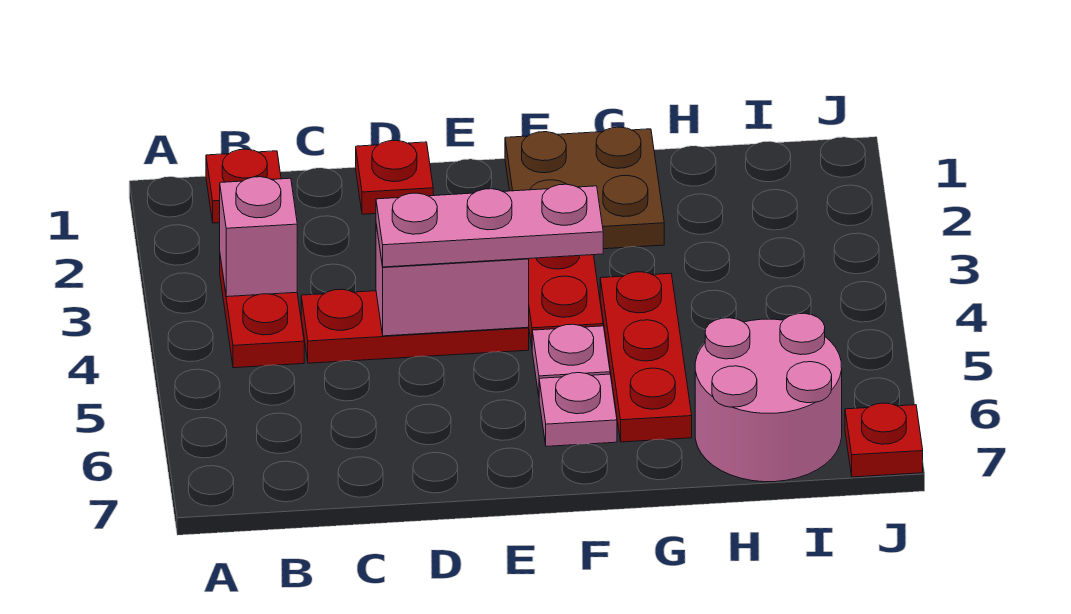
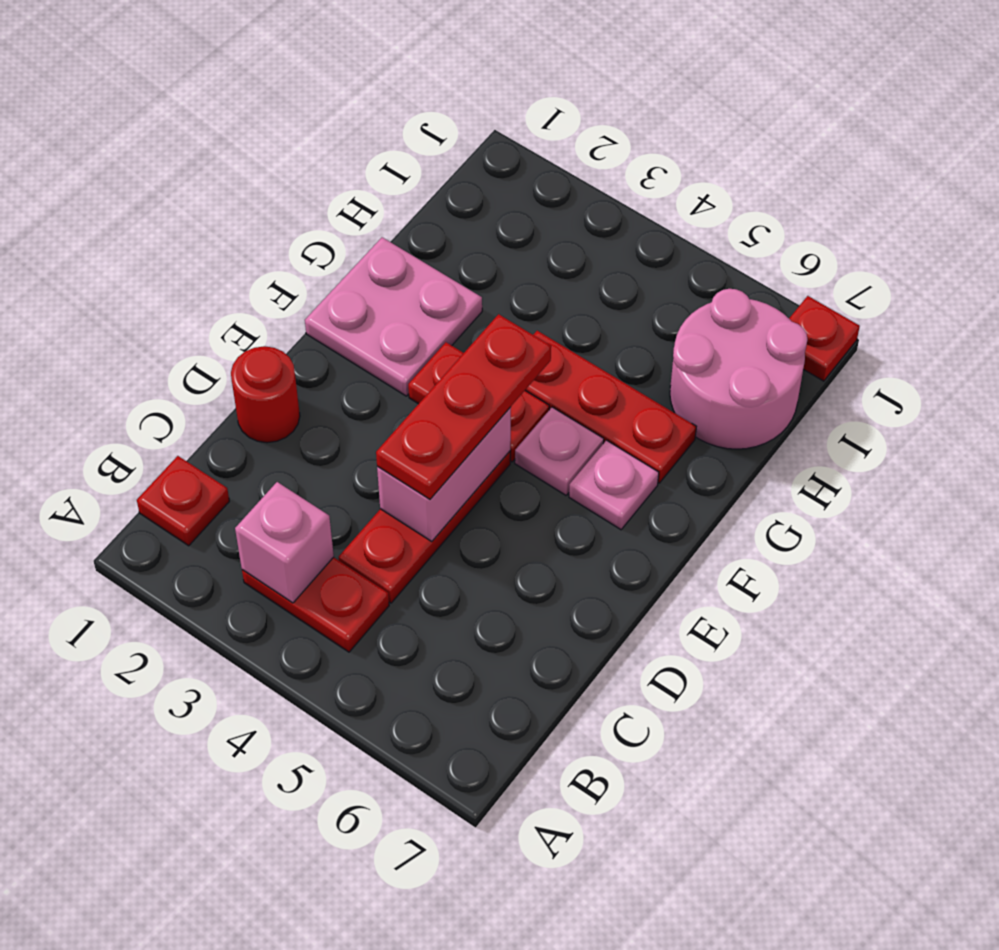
red plate D1 level 1 -> red round brick D1 level 1
pink plate D4:F4 level 3 -> red plate D4:F4 level 3
brown plate F1:G2 level 1 -> pink plate F1:G2 level 1

